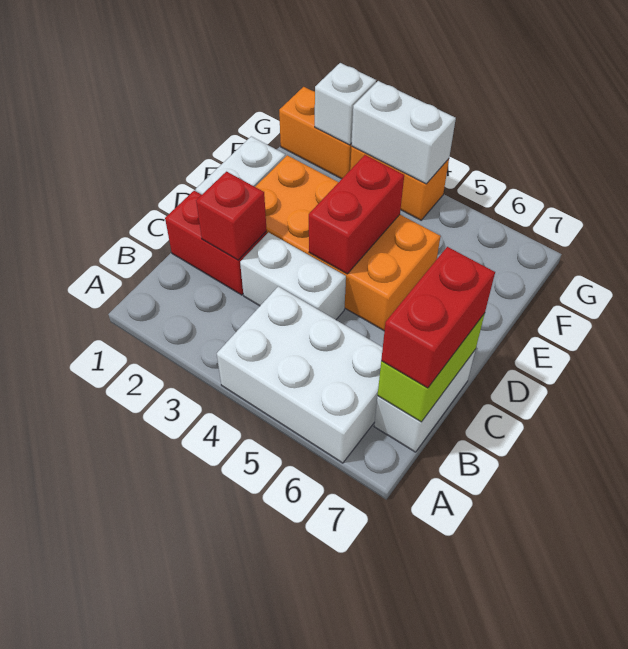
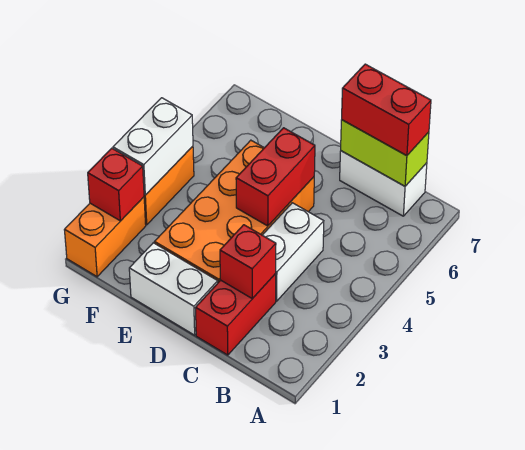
white brick A4:B6 level 1 -> none
red brick D4:E4 level 2 -> red brick D4:D5 level 2
white brick G2 level 2 -> red brick G2 level 2

